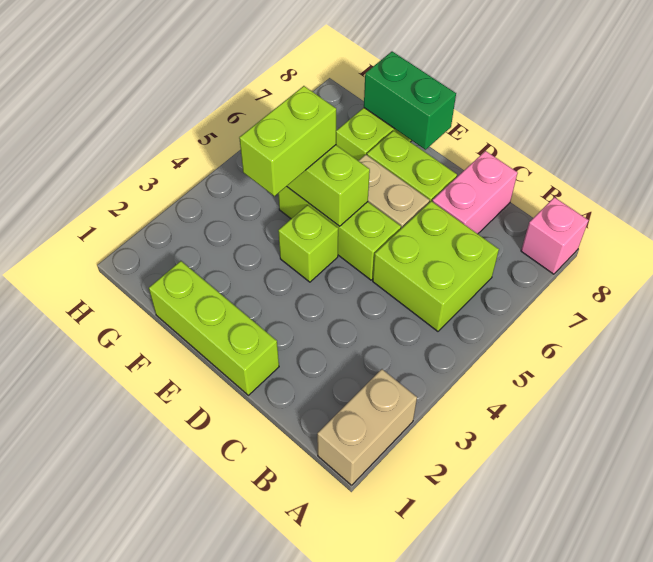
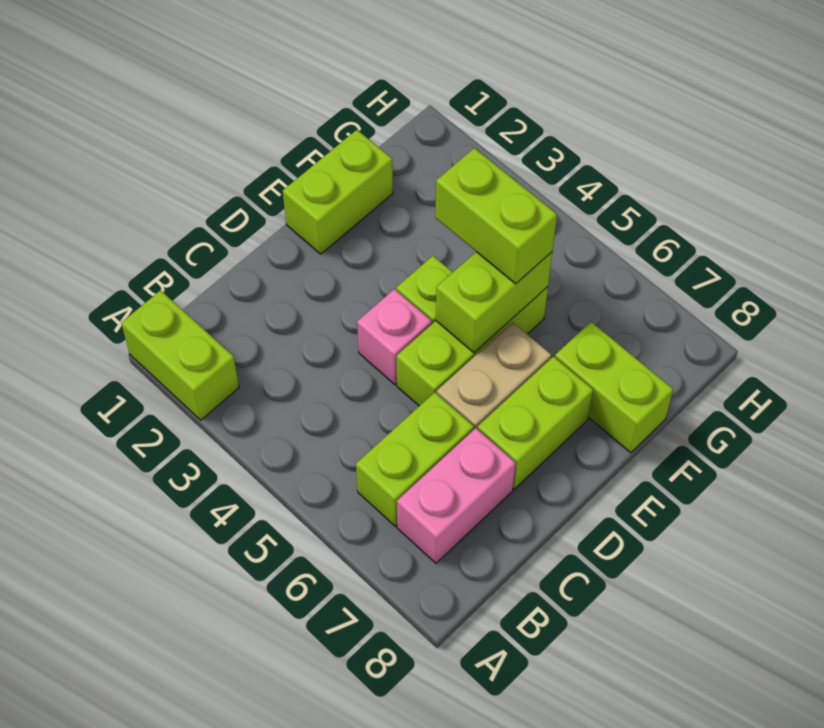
tan brick A1:A2 level 1 -> lime brick A1:A2 level 1
pink brick A8 level 1 -> pink brick D4 level 1
lime brick B5:C6 level 1 -> lime brick B6:C6 level 1
pink brick C7:C8 level 1 -> pink brick B7:C7 level 1
lime brick D1:F1 level 1 -> lime brick E1:F1 level 1
green brick E8:F8 level 2 -> none

